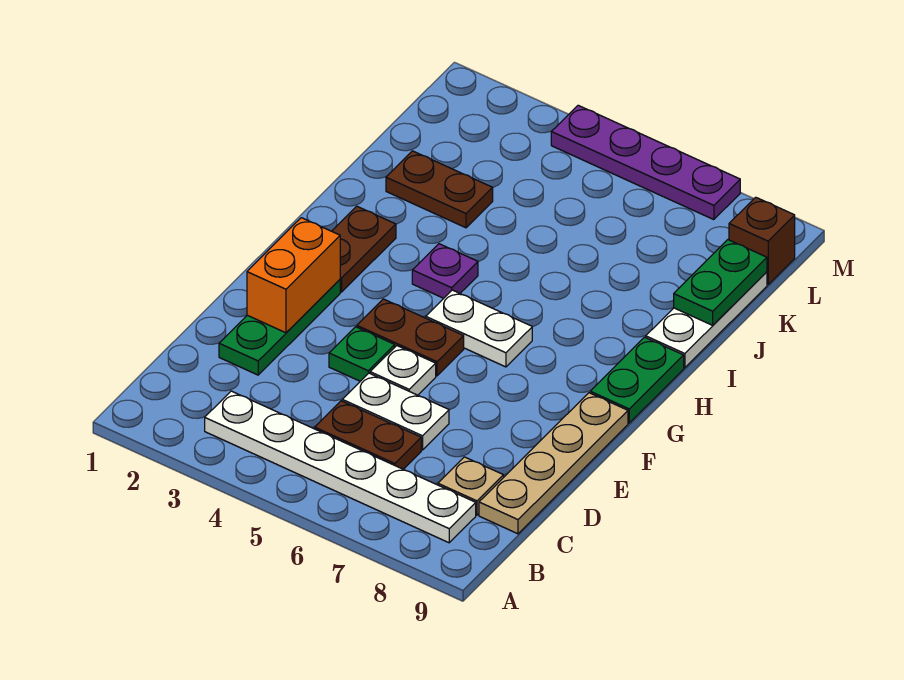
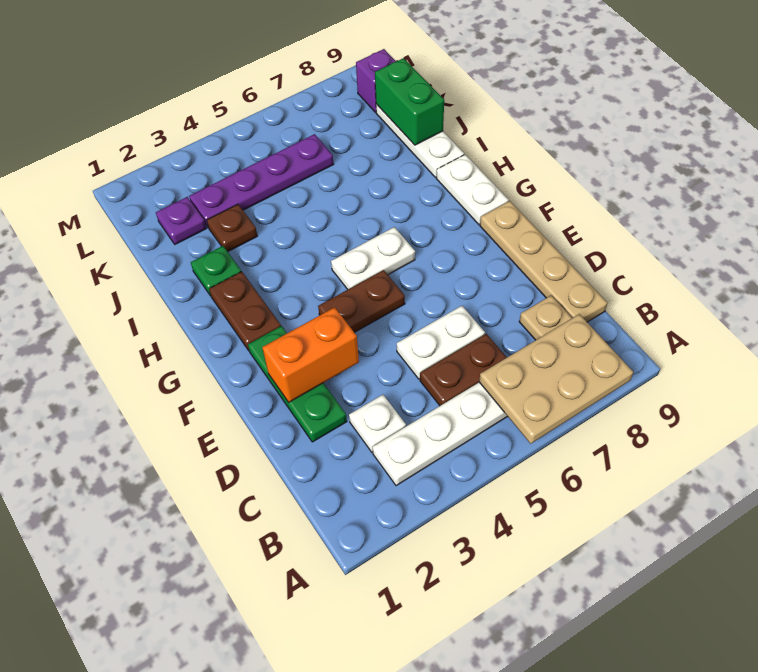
none -> tan plate A6:B8 level 2
orange brick E2:F2 level 2 -> orange brick E2:E3 level 2
green plate E4 level 1 -> green plate I2 level 1
white plate E5 level 1 -> white plate C3 level 1
green plate G9:H9 level 1 -> white plate G9:H9 level 1
purple plate H4 level 1 -> purple plate K2 level 1
brown plate J2:J3 level 1 -> brown plate J3 level 1
green plate J9:K9 level 2 -> green brick J9:K9 level 2
brown brick L9 level 1 -> purple brick L9 level 1
purple plate M4:M7 level 1 -> purple plate K3:K6 level 1

